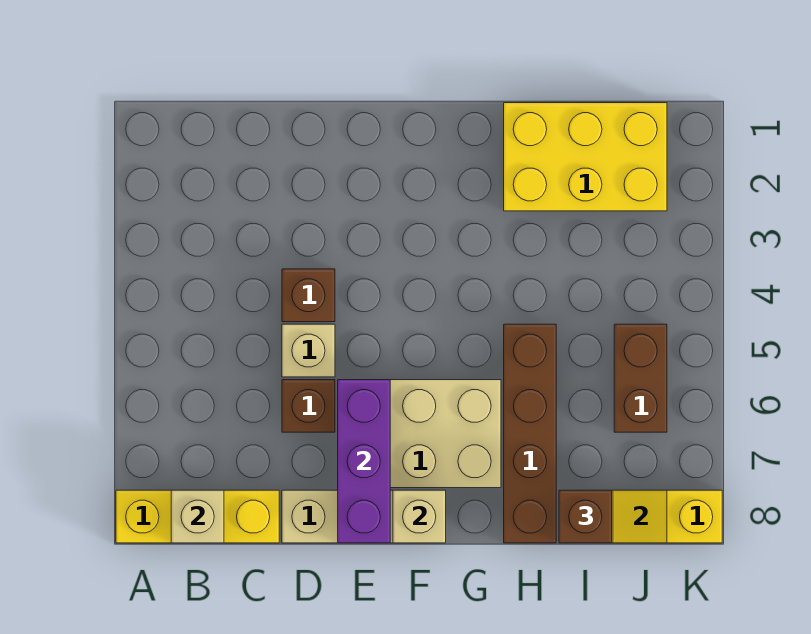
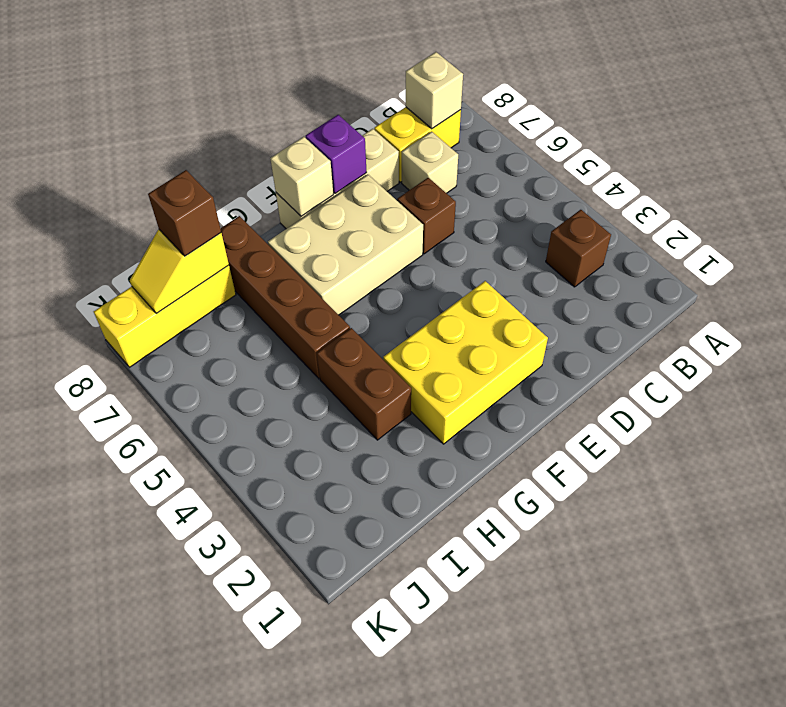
yellow brick A8:C8 level 1 -> yellow brick B8:C8 level 1
brown brick D4 level 1 -> brown brick B3 level 1
tan brick D5 level 1 -> tan brick C7 level 1
purple brick E6:E8 level 2 -> purple brick E8 level 2
yellow brick H1:J2 level 1 -> yellow brick E2:G3 level 1
brown brick J5:J6 level 1 -> brown brick H3:H4 level 1

